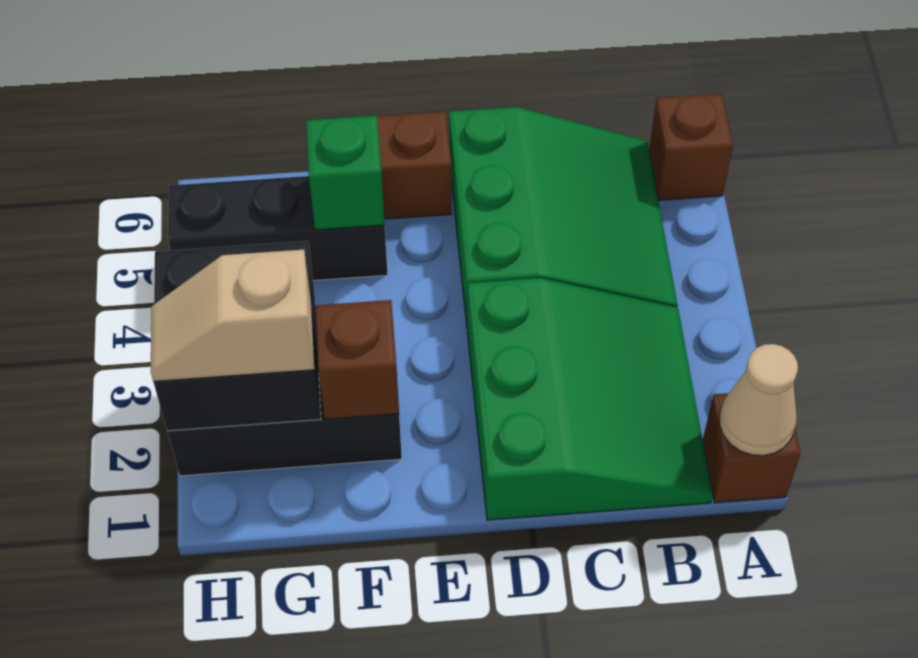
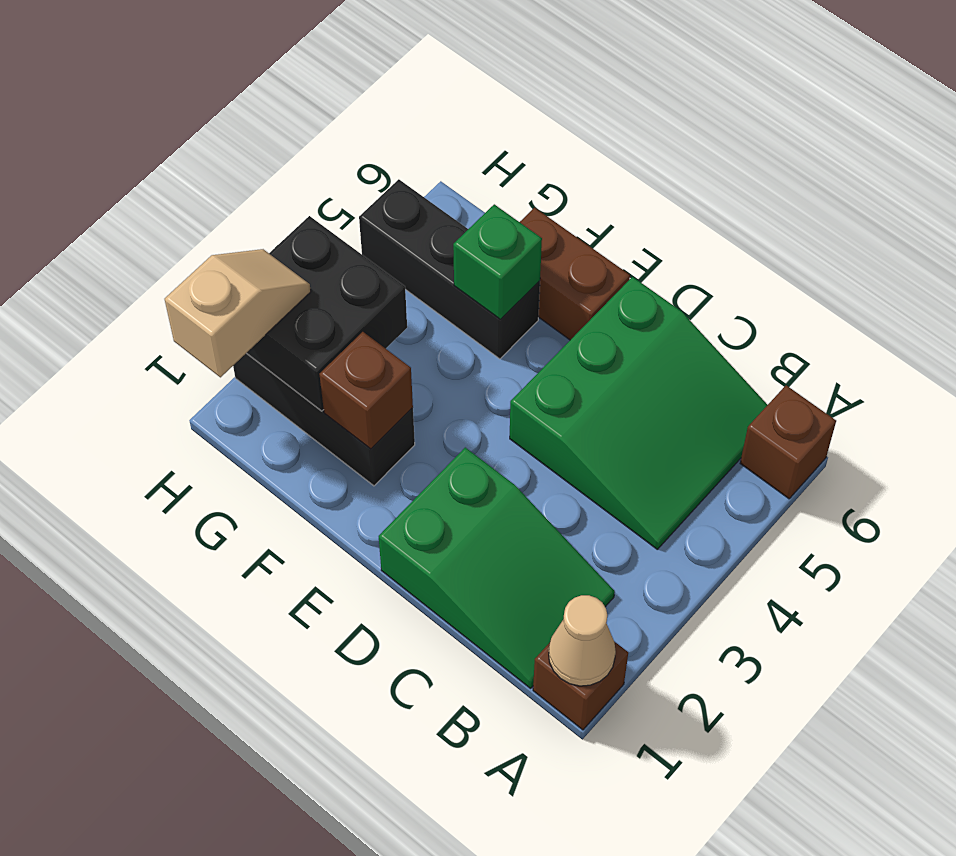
green slope B1:D3 level 1 top D -> green slope B1:D2 level 1 top D
tan slope G2:H2 level 3 top G -> tan slope H1:H2 level 3 top 1

